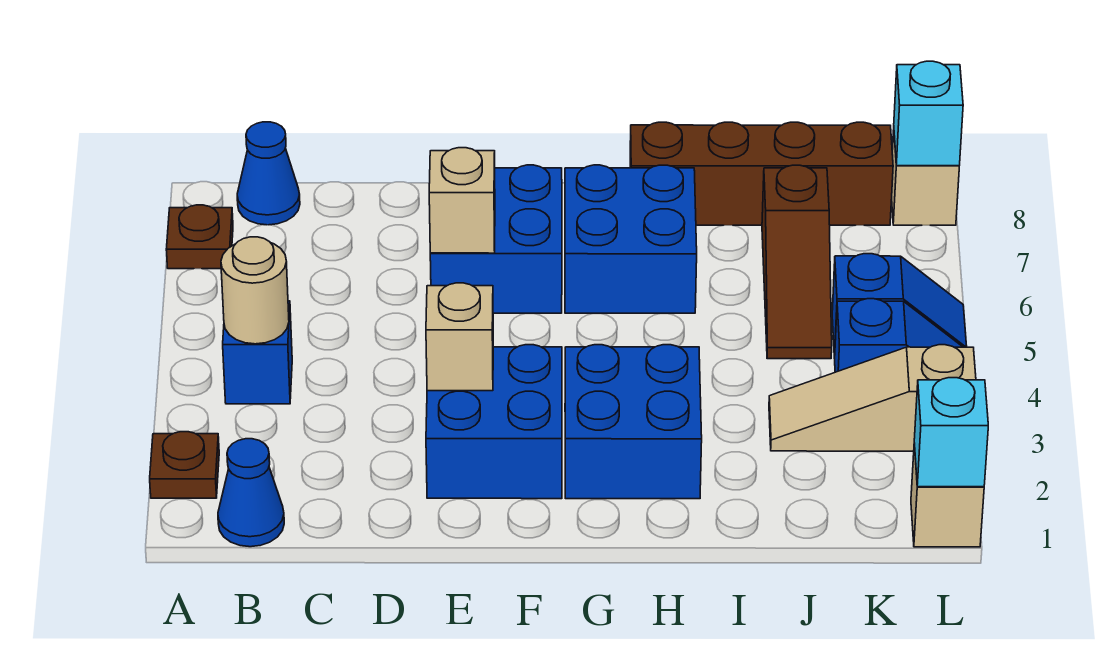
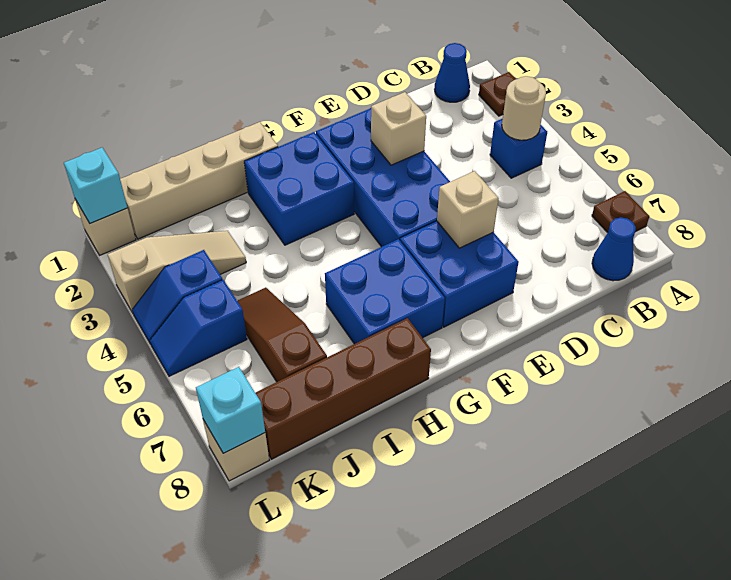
blue brick E2:F3 level 1 -> blue brick E2:F5 level 1
none -> tan brick H1:K1 level 1

